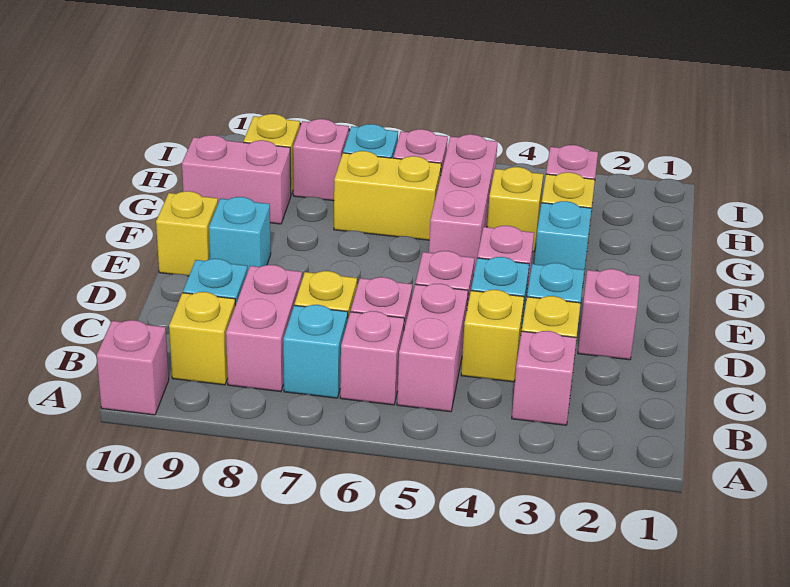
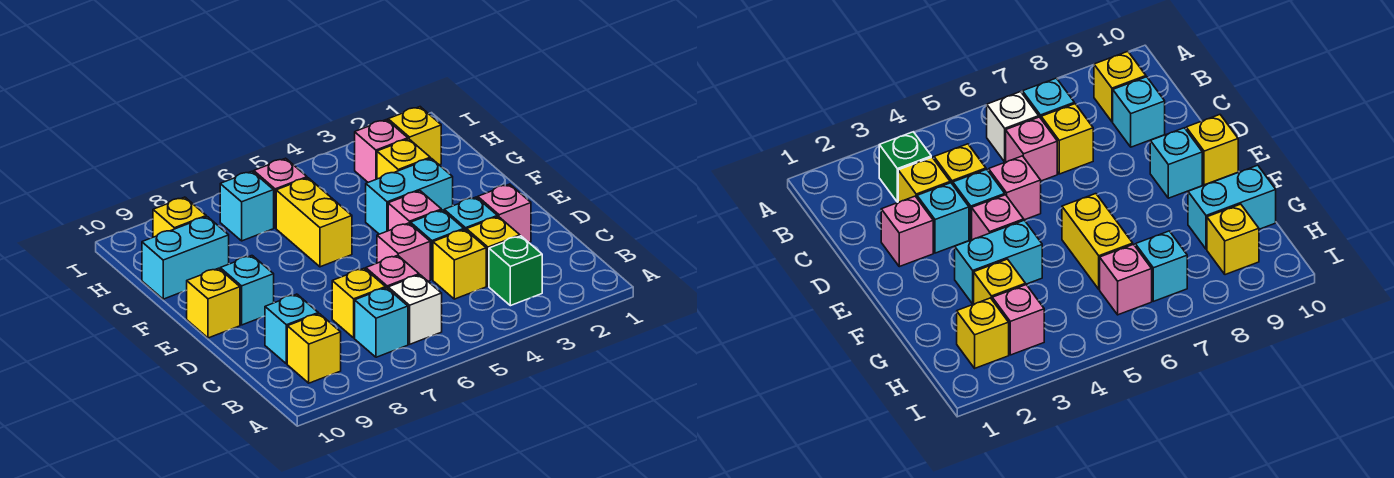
pink brick A10 level 1 -> none
pink brick B3 level 1 -> green brick B3 level 1
pink brick B5:C5 level 1 -> none
pink brick B6 level 1 -> white brick B6 level 1
pink brick B8:C8 level 1 -> none
cyan brick F3 level 1 -> cyan brick F3:F4 level 1
pink brick F5:H5 level 1 -> none
yellow brick G4 level 1 -> yellow brick H2 level 1
yellow brick G6:G7 level 1 -> yellow brick F6:G6 level 1
pink brick G9:G10 level 1 -> cyan brick G9:G10 level 1
pink brick H8 level 1 -> none

